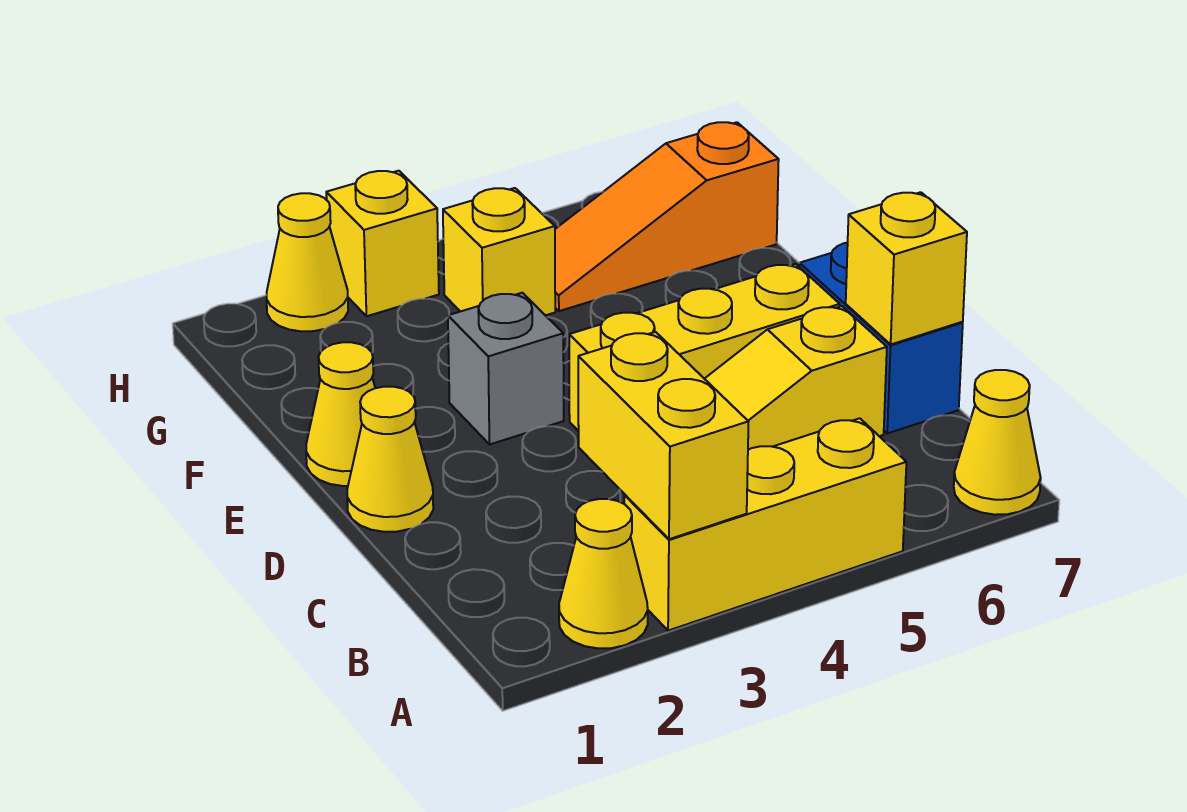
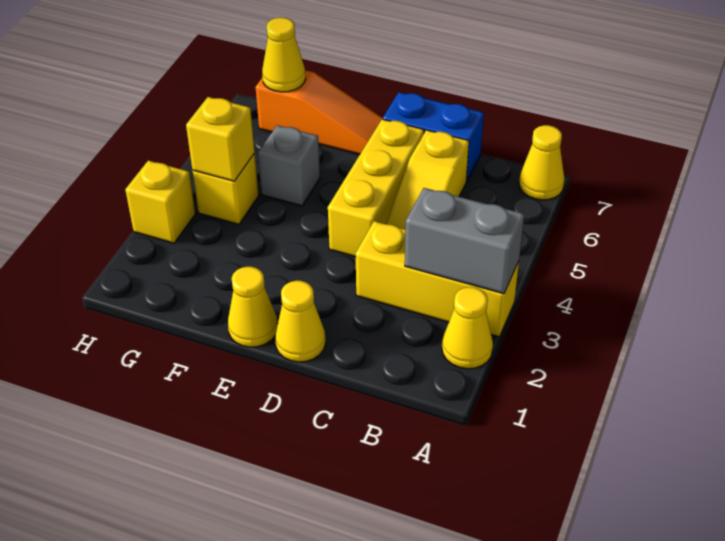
yellow brick A3:A5 level 1 -> yellow brick A3:C3 level 1
yellow brick A3:B3 level 2 -> grey brick A3:B3 level 2
yellow brick C7 level 2 -> yellow brick G4 level 2
grey brick E3 level 1 -> grey brick F5 level 1
orange slope G5:G7 level 1 top 7 -> orange slope E7:G7 level 1 top G
yellow cone H2 level 1 -> yellow cone G7 level 2

